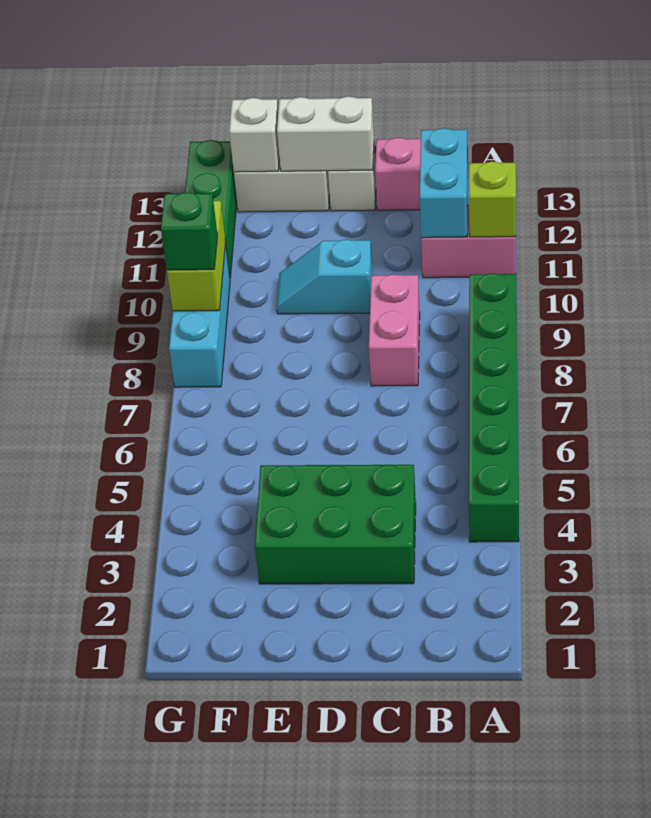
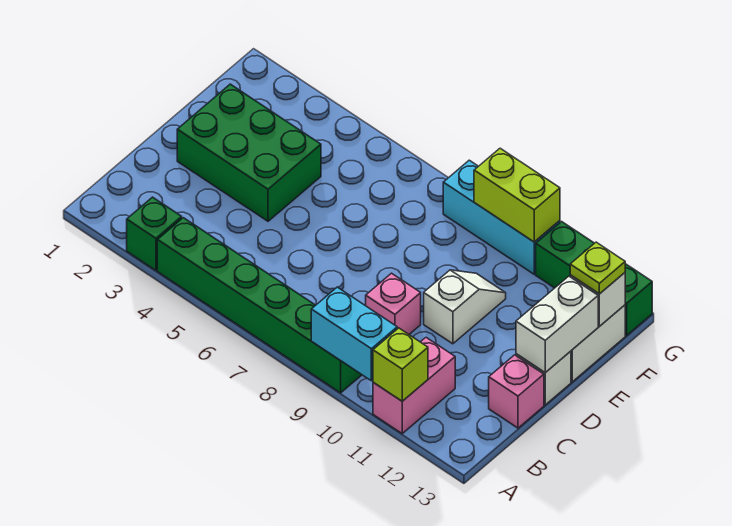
cyan brick B11:B12 level 2 -> cyan brick A9:A10 level 2
green brick C3:E4 level 1 -> green brick D2:E4 level 1
pink brick C8:C9 level 1 -> pink brick C9 level 1
cyan slope D10:E10 level 1 top D -> white slope D10:E10 level 1 top D
none -> lime plate F13 level 3
green brick G9 level 3 -> green brick A3 level 1

